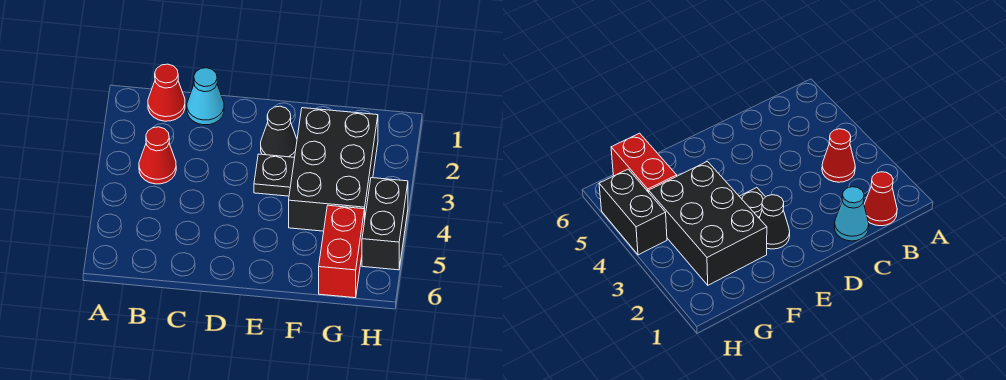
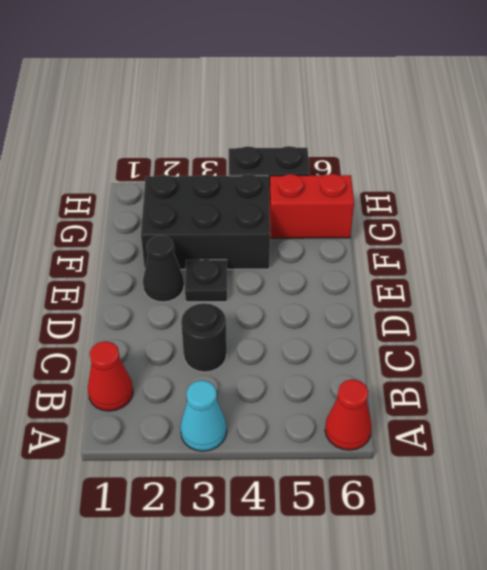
red cone B3 level 1 -> red cone A6 level 1
cyan cone C1 level 1 -> cyan cone A3 level 1
none -> black round brick C3 level 1

